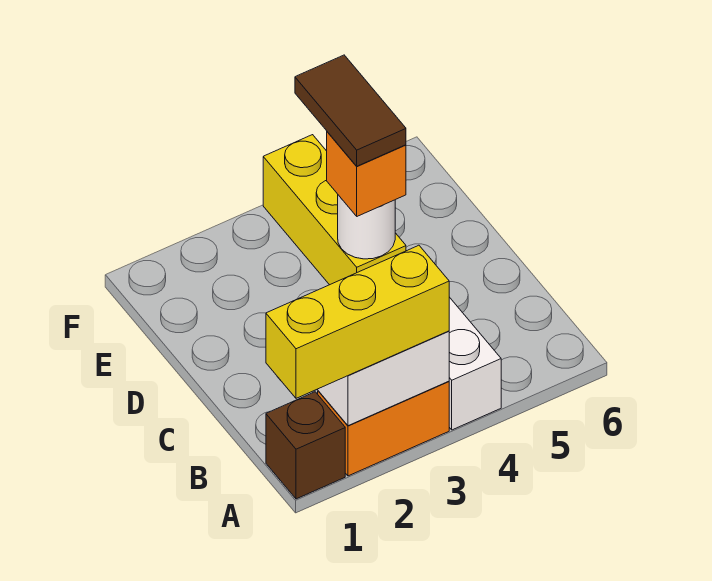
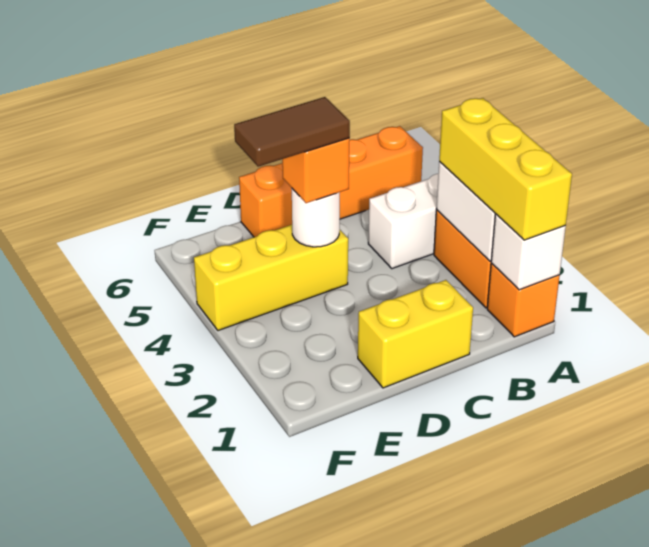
brown brick A1 level 1 -> orange brick A1 level 1
none -> white brick A1 level 2
none -> orange brick A6:D6 level 1
none -> yellow brick C1:D1 level 1

